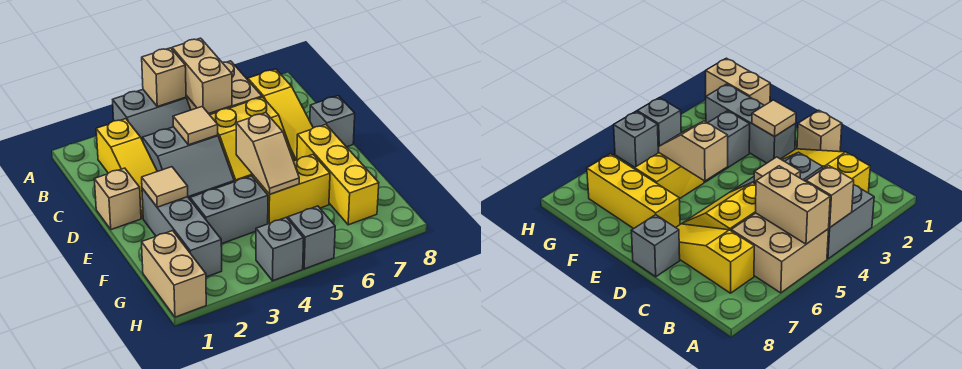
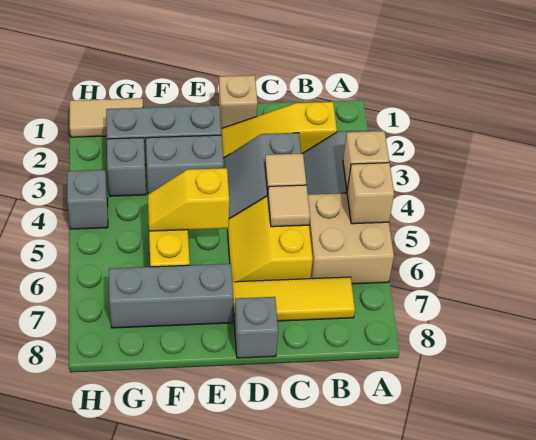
tan brick A5:B5 level 2 -> tan brick A5 level 2
yellow slope B7:D7 level 1 top B -> yellow tile B7:D7 level 1
tan tile E2 level 2 -> tan tile C5 level 2
tan slope E5:F5 level 2 top E -> yellow slope E5:F5 level 2 top E
yellow brick E7:G7 level 1 -> grey brick E7:G7 level 1
grey brick F3:F4 level 1 -> grey brick E3:F3 level 1
tan brick G1:H1 level 1 -> tan tile G1:H1 level 1
grey brick H5 level 1 -> grey brick G3 level 1

